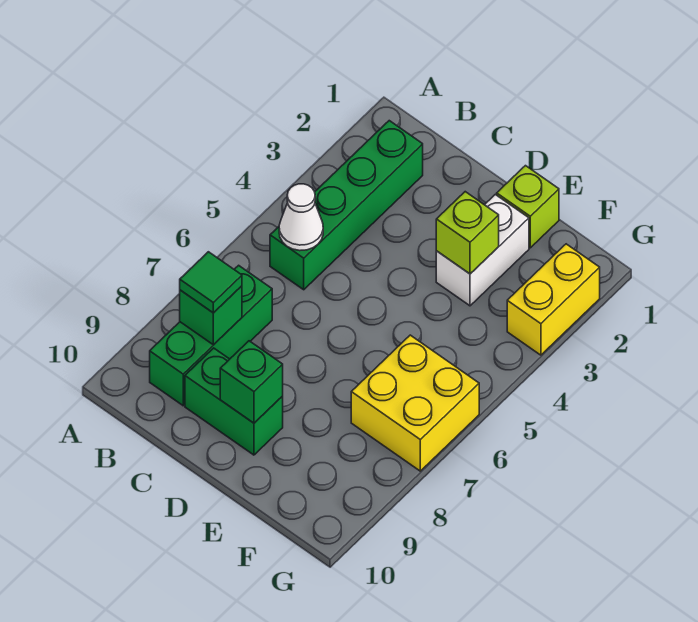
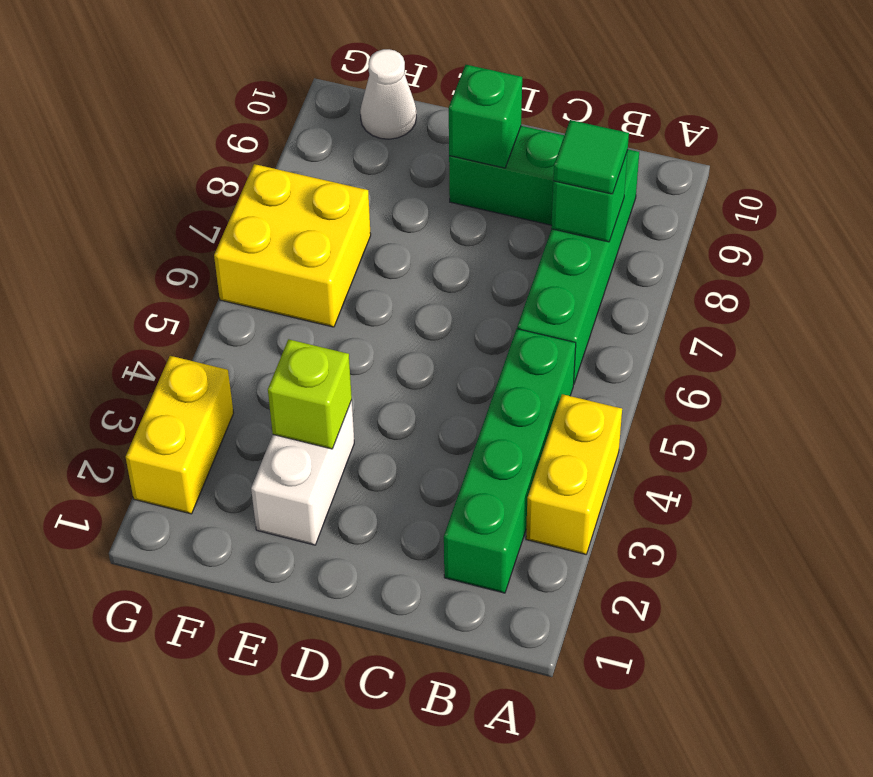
none -> yellow brick A3:A4 level 1
white cone B5 level 2 -> white cone F10 level 1
green brick B7:B9 level 1 -> green brick B6:B9 level 1
lime brick E1 level 1 -> none

